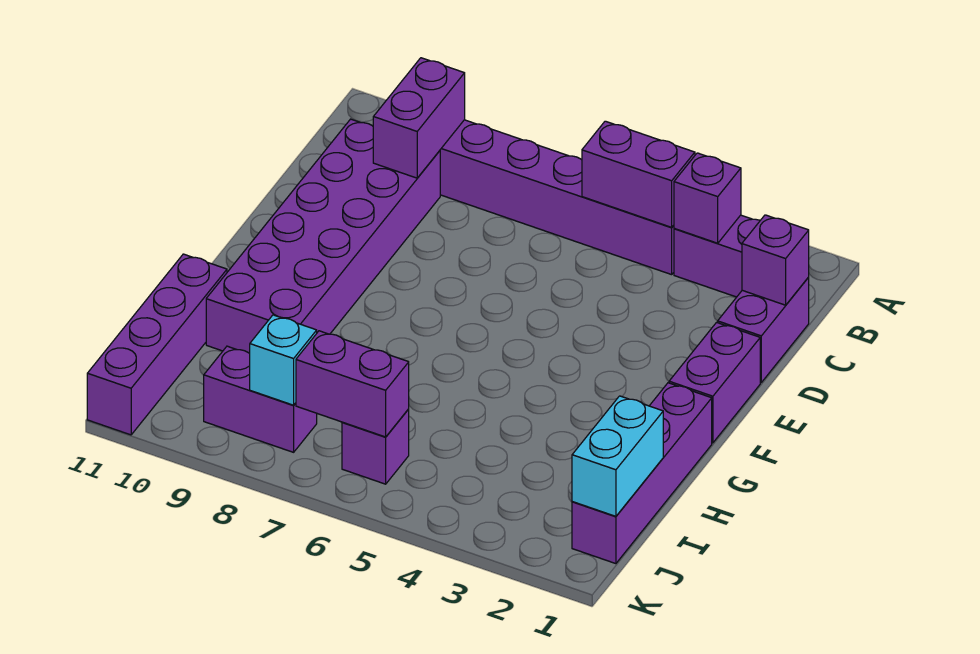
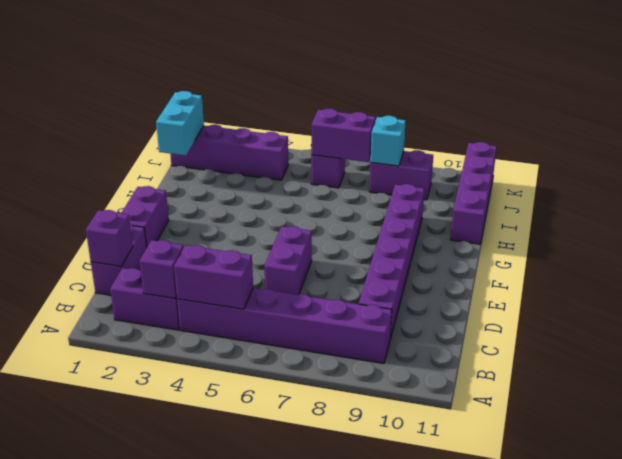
purple brick B9:C9 level 2 -> purple brick D6:E6 level 1
purple brick C9:H10 level 1 -> purple brick C9:H9 level 1
purple brick G1:J1 level 1 -> purple brick J1:J4 level 1

